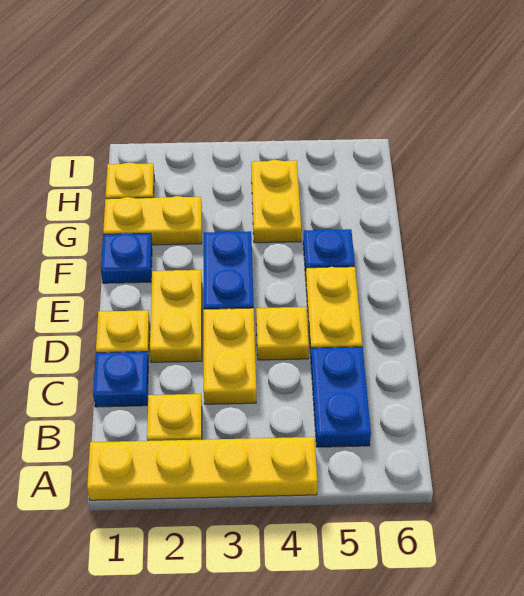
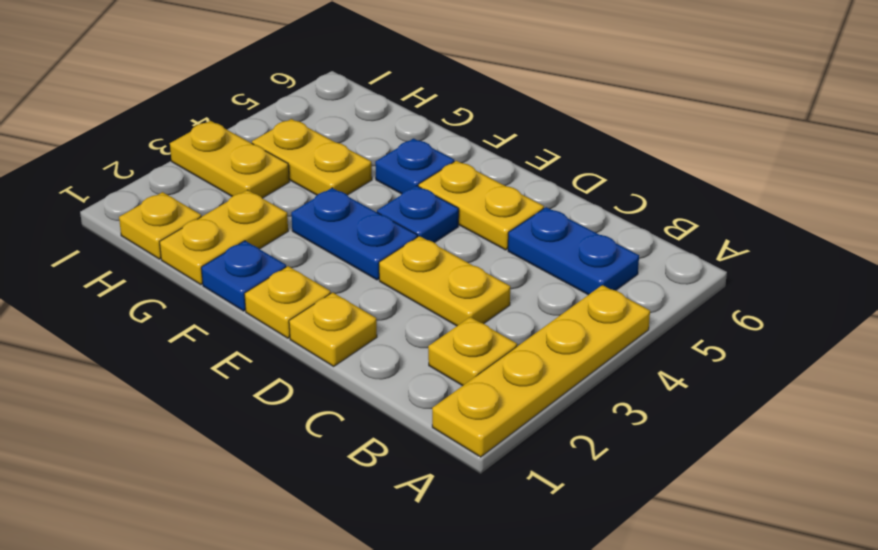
blue plate C1 level 1 -> blue plate E4 level 1
yellow plate D2:E2 level 1 -> yellow plate H3:I3 level 1
yellow plate D4 level 1 -> yellow plate E1 level 1

